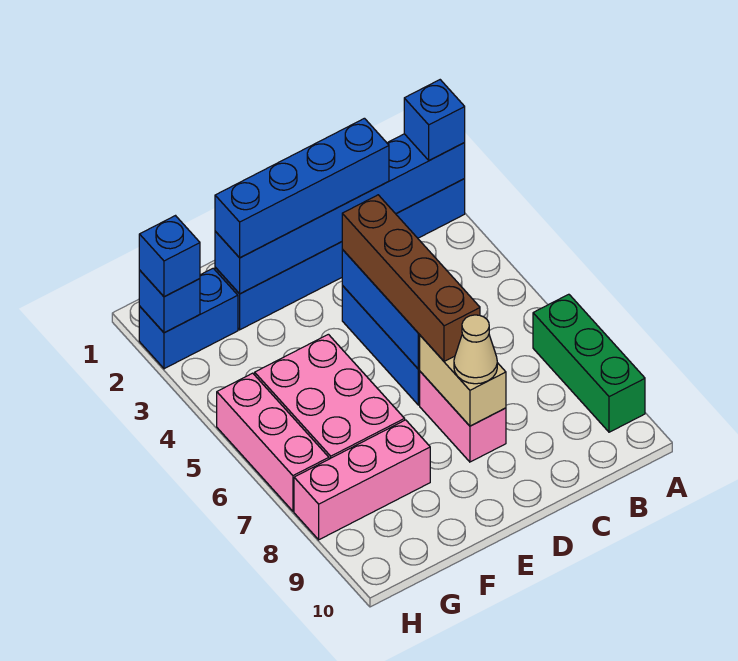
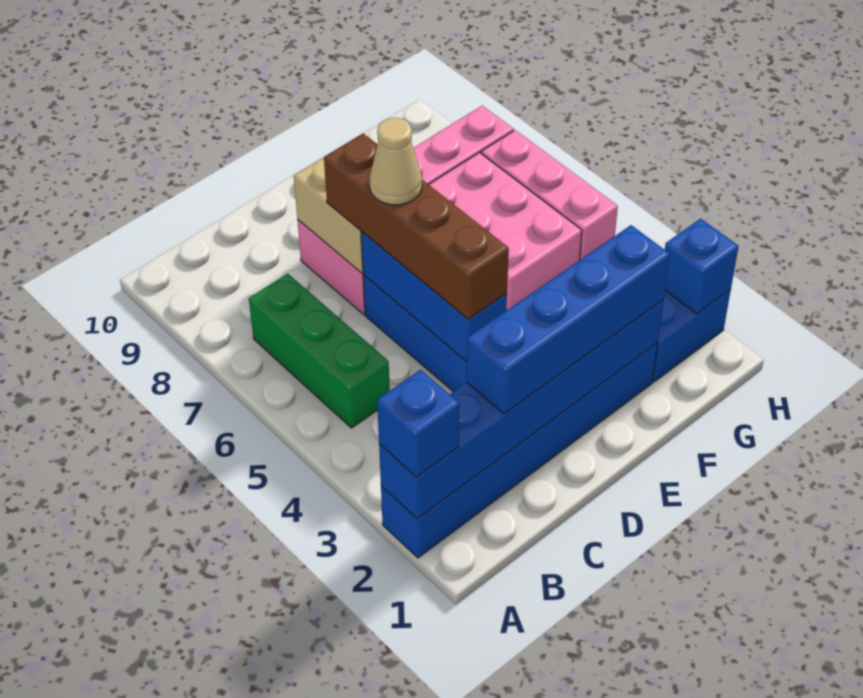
green brick A7:A9 level 1 -> green brick B5:B7 level 1
tan cone D8 level 3 -> tan cone D6 level 4
blue brick H2 level 3 -> none

